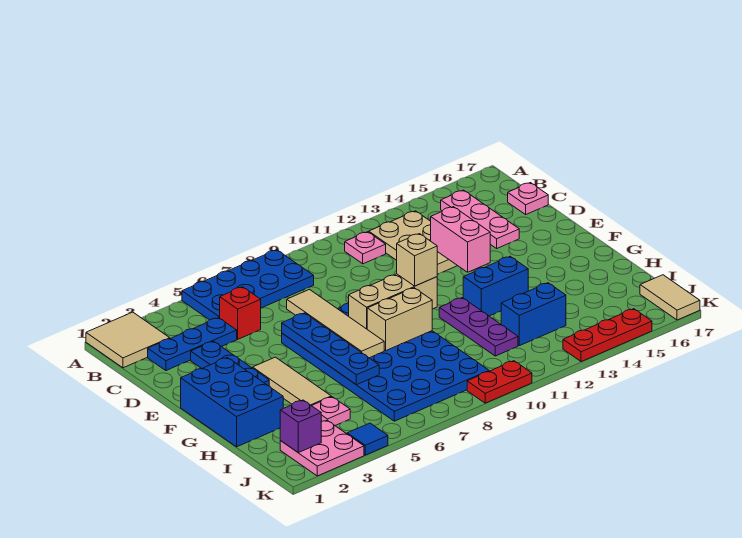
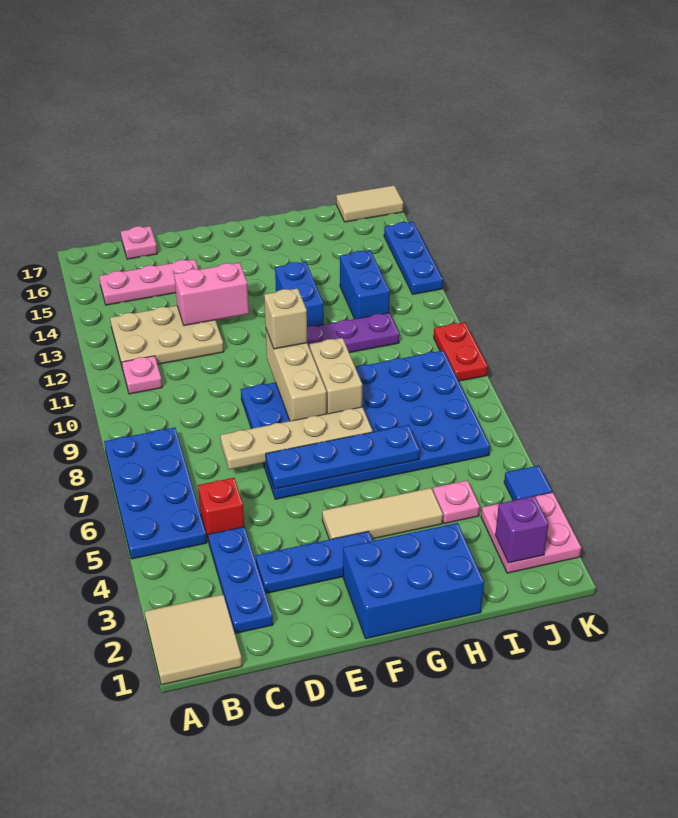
tan tile D7:G7 level 2 -> tan plate D7:G7 level 2
red plate K13:K15 level 1 -> blue plate K13:K15 level 1

